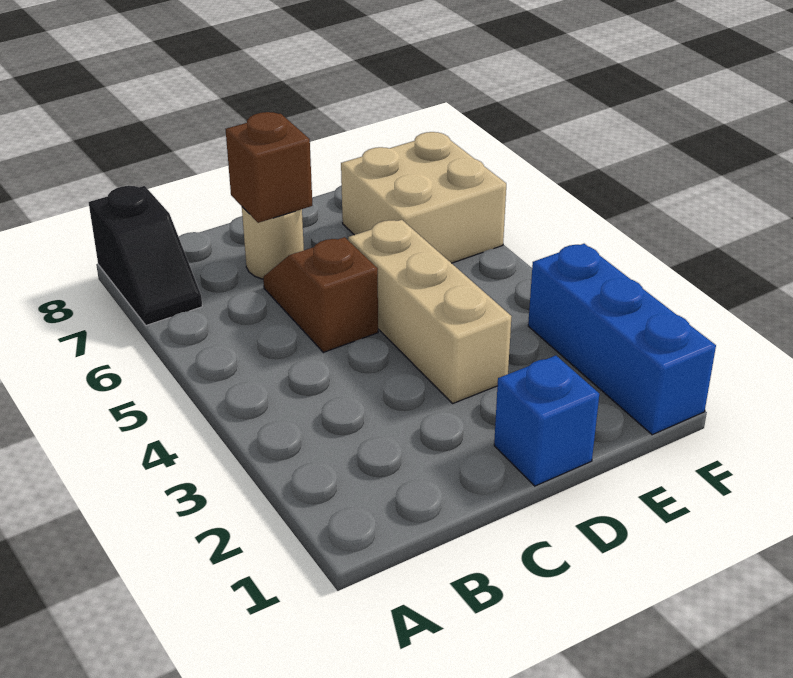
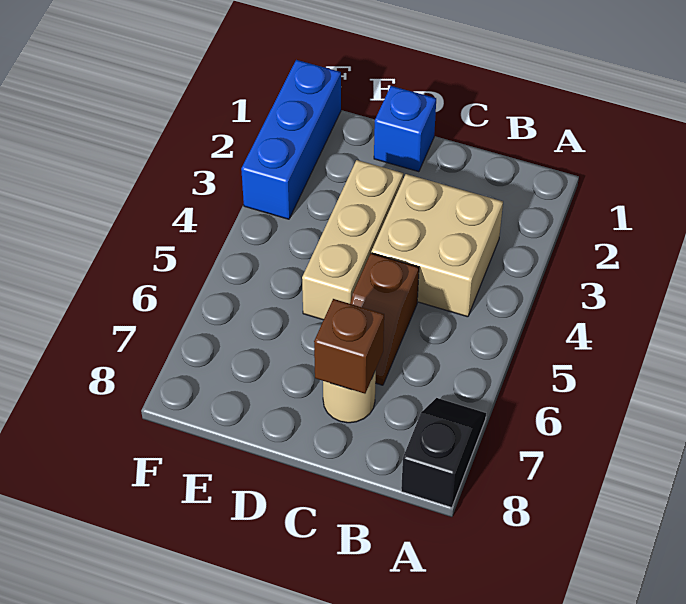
tan brick E6:F7 level 1 -> tan brick B3:C4 level 1

